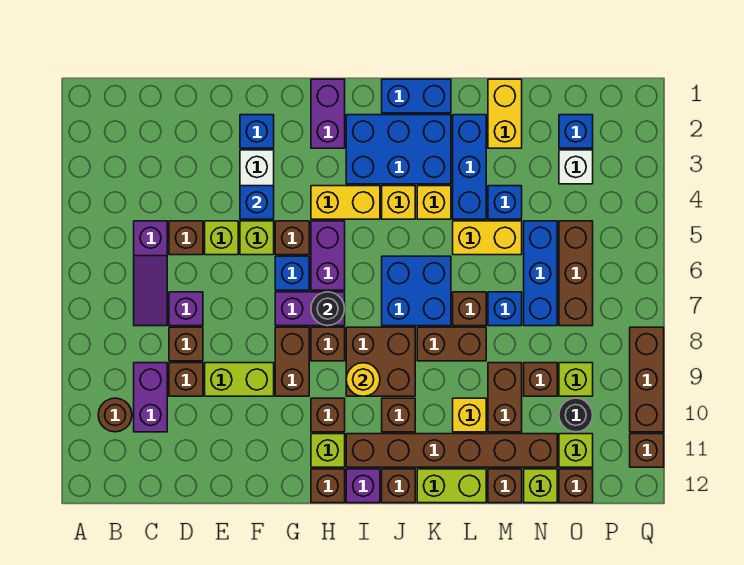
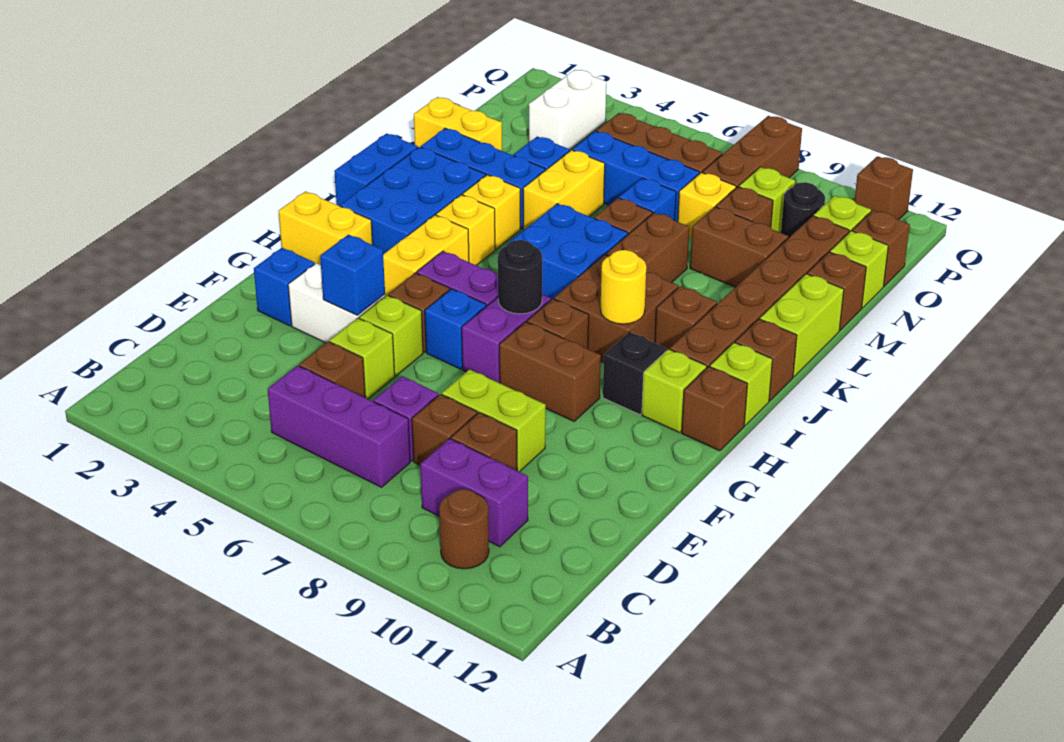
purple slope C5:C7 level 1 top 5 -> purple brick C5:C7 level 1
lime brick E9:F9 level 1 -> lime brick E8:E9 level 1
purple brick H1:H2 level 1 -> yellow brick H1:H2 level 1
brown brick H10 level 1 -> black brick H10 level 1
purple brick I12 level 1 -> lime brick I12 level 1
yellow brick L10 level 1 -> yellow brick N8 level 1
blue brick O2 level 1 -> none
white brick O3 level 1 -> white brick O3:P3 level 1
brown brick Q8:Q10 level 1 -> brown brick O8:Q8 level 1

